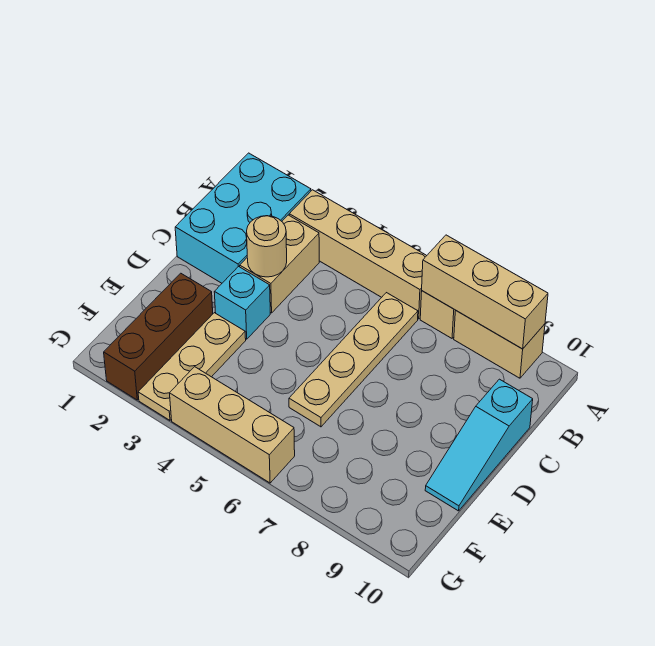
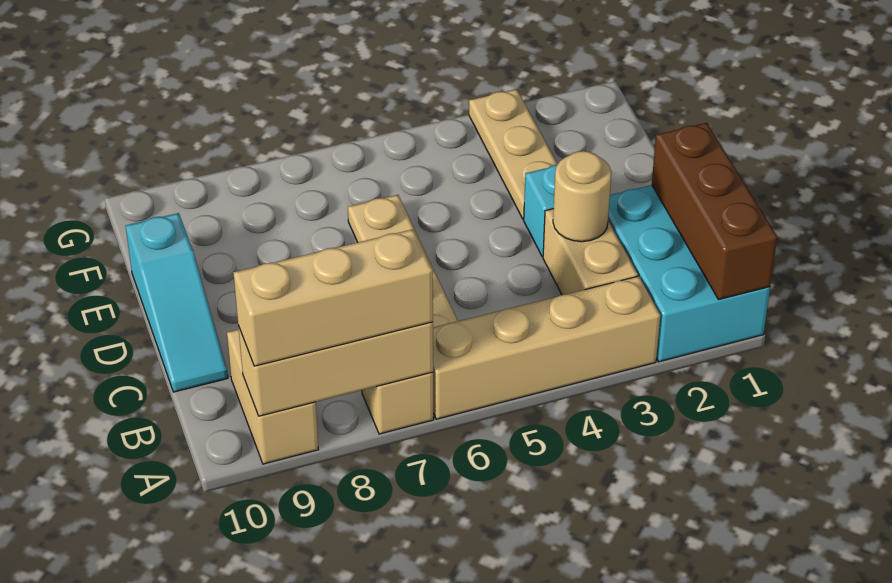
tan brick A8:A9 level 1 -> tan brick A9:B9 level 1
cyan slope C10:E10 level 1 top C -> cyan slope C10:E10 level 1 top E
brown brick E2:G2 level 1 -> brown brick A1:C1 level 2
tan brick G4:G6 level 1 -> tan brick A7:A9 level 3

